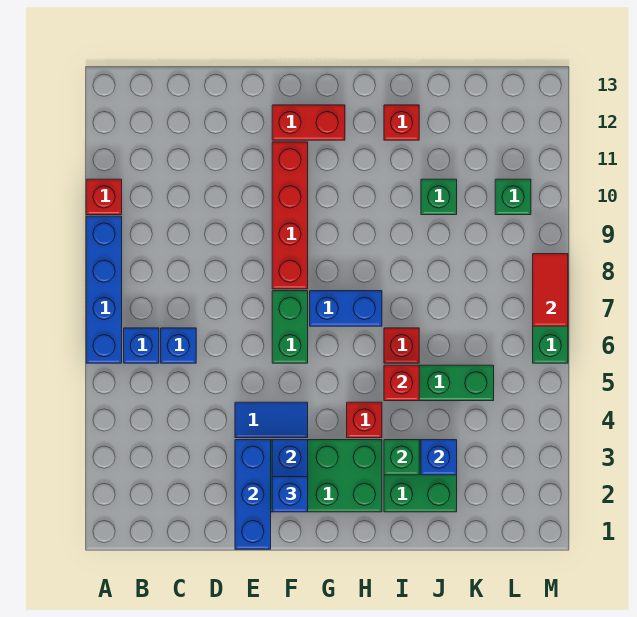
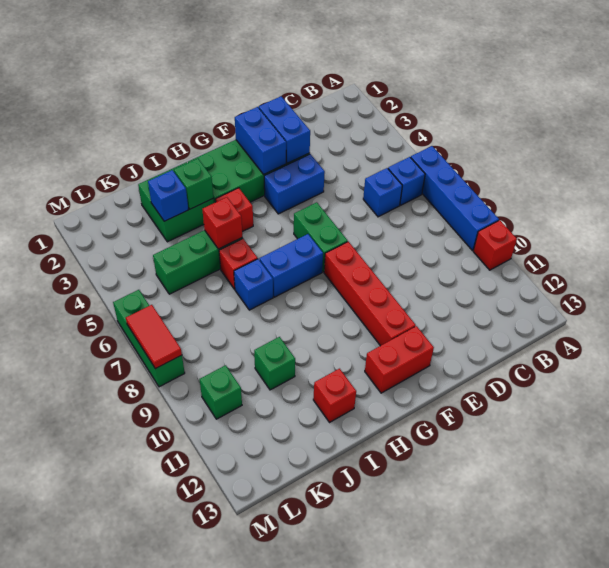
blue brick E1:E3 level 2 -> blue brick E2:E3 level 2
blue tile E4:F4 level 1 -> blue brick E4:F4 level 1
blue brick F2 level 3 -> blue brick I7 level 1

